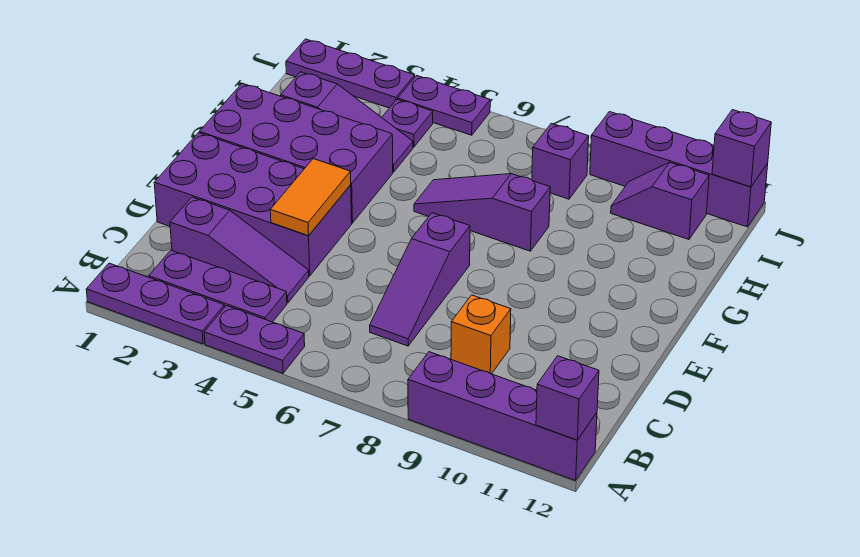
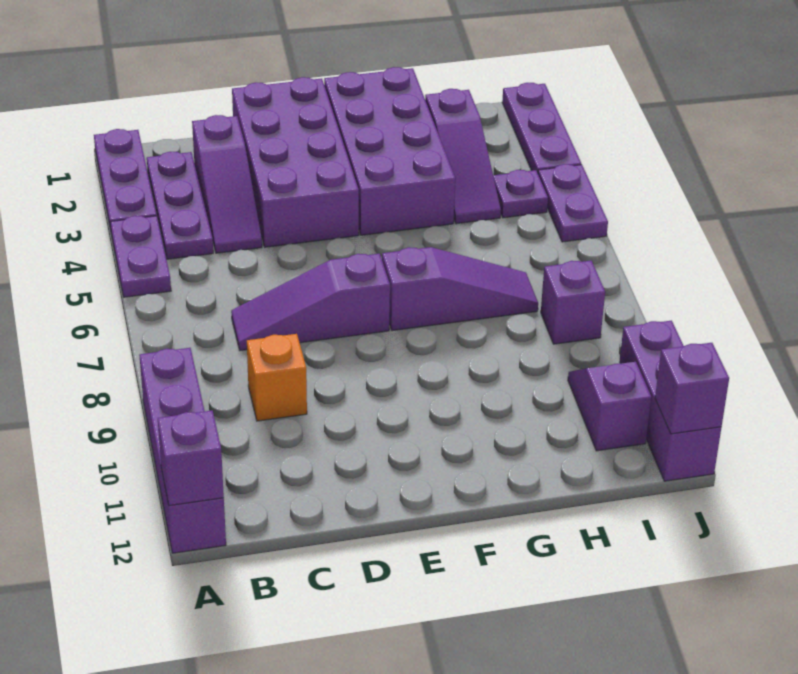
orange tile D4:E4 level 2 -> none
purple slope G6:G8 level 1 top 8 -> purple slope F7:H7 level 1 top F
purple brick J9:J12 level 1 -> purple brick J10:J12 level 1

